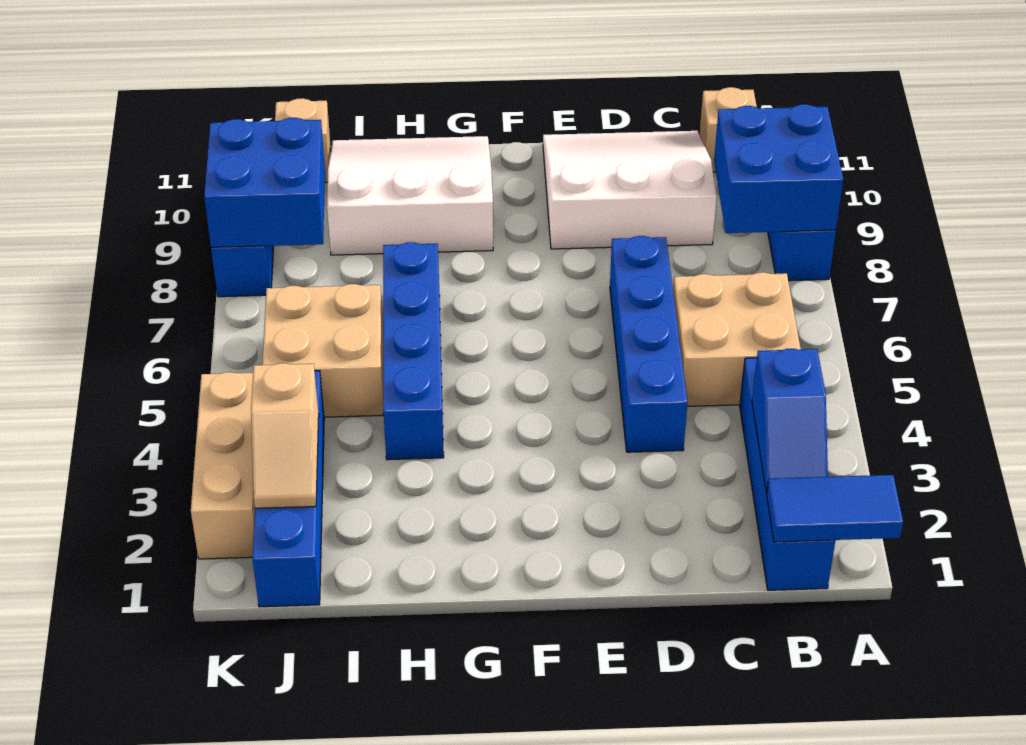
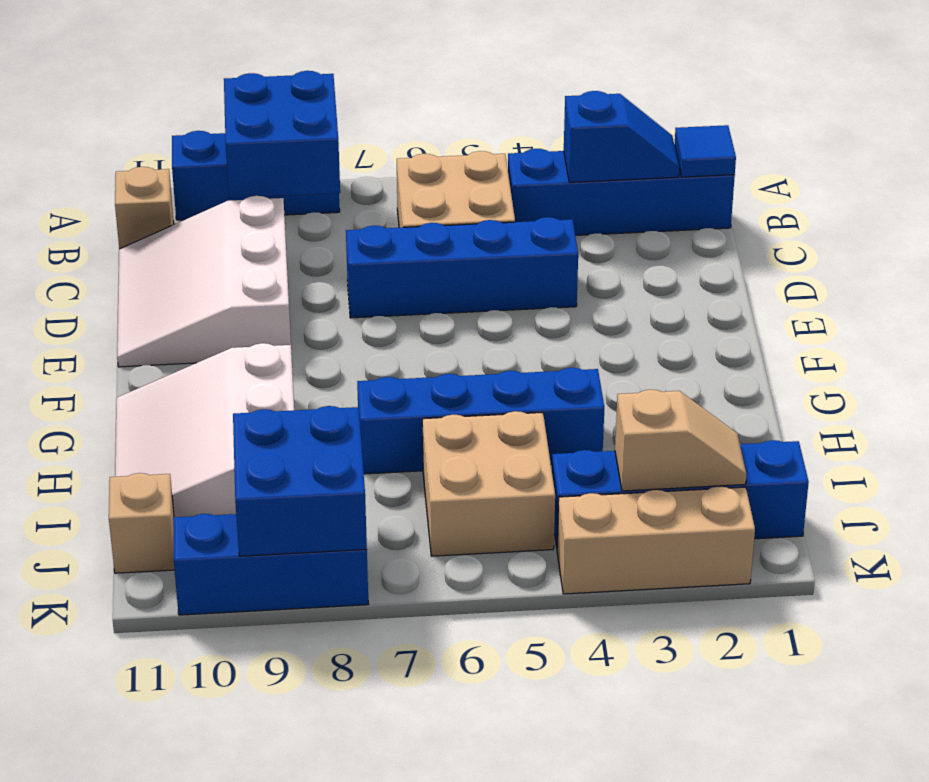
blue tile A1:B1 level 2 -> blue tile B1 level 2

